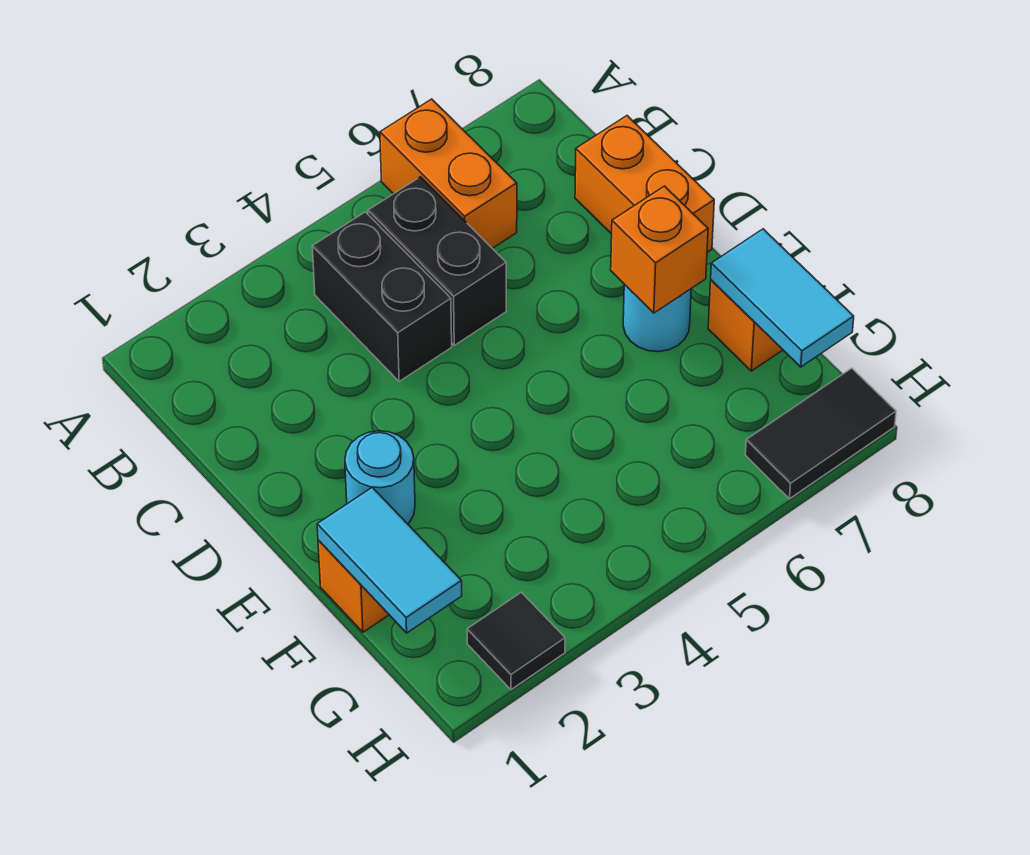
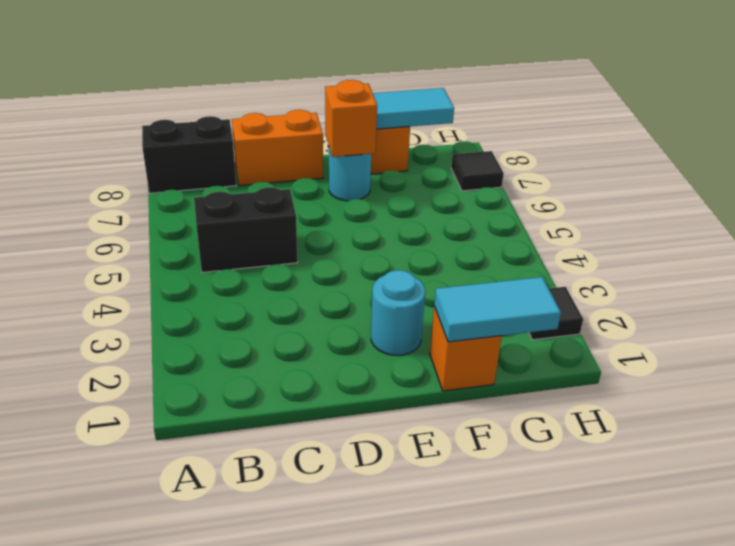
orange brick A6:B6 level 1 -> none
black brick B4:C4 level 1 -> black brick A8:B8 level 1
black tile H7:H8 level 1 -> black tile H7 level 1

